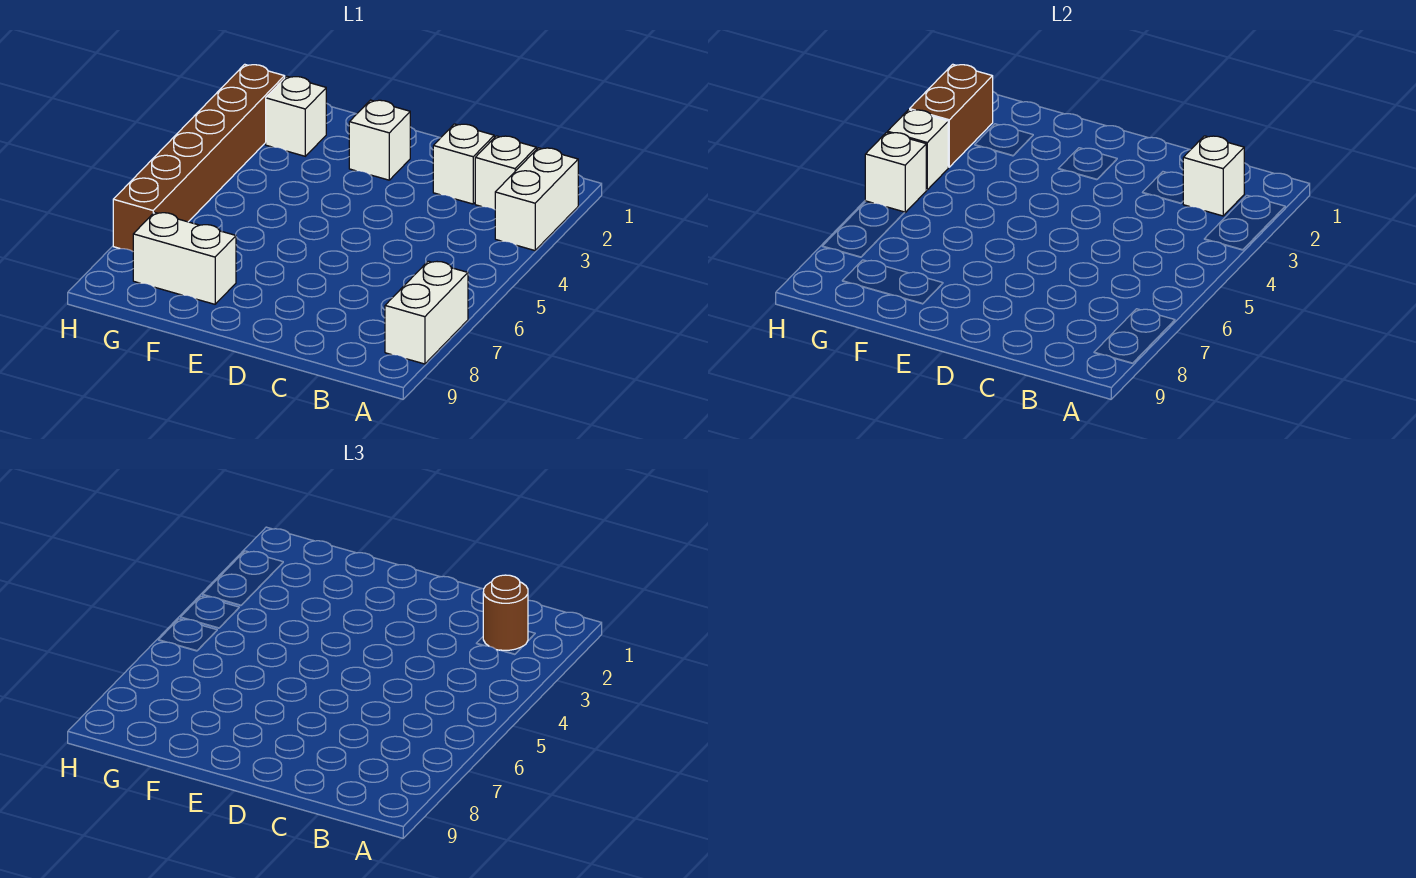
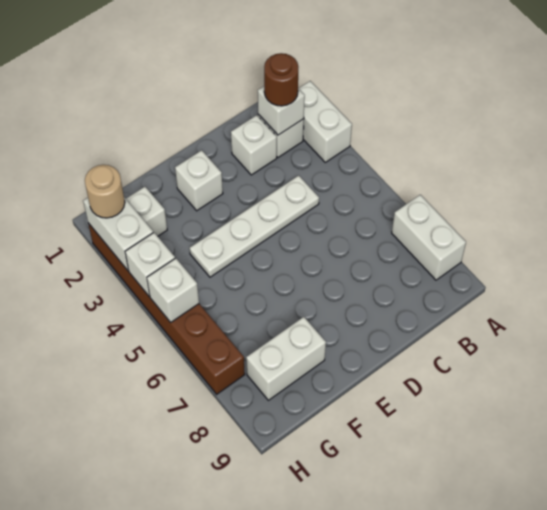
none -> white plate C4:F4 level 1
brown brick H2:H3 level 2 -> white brick H2:H3 level 2
none -> tan round brick H2 level 3

